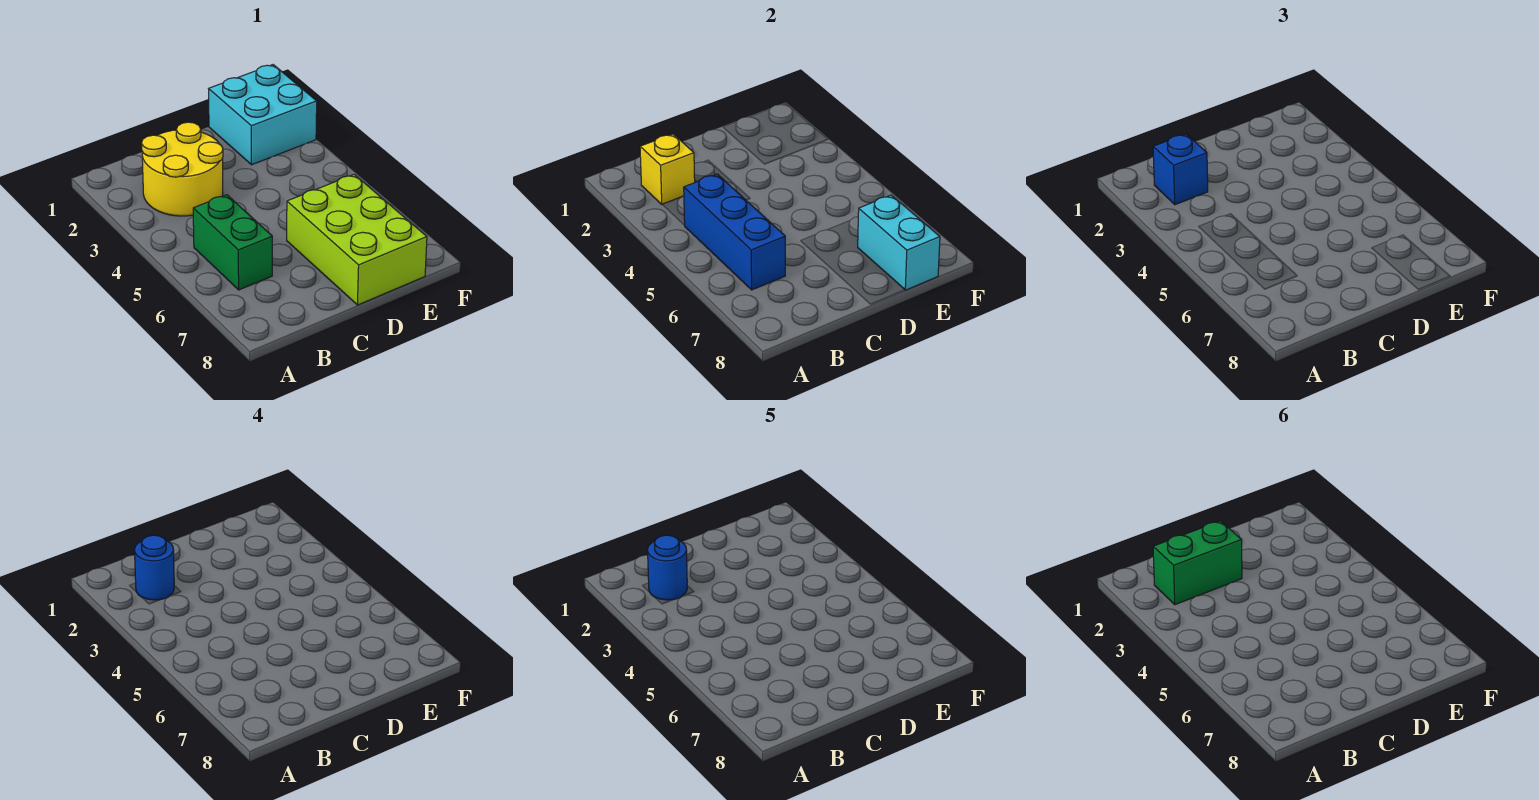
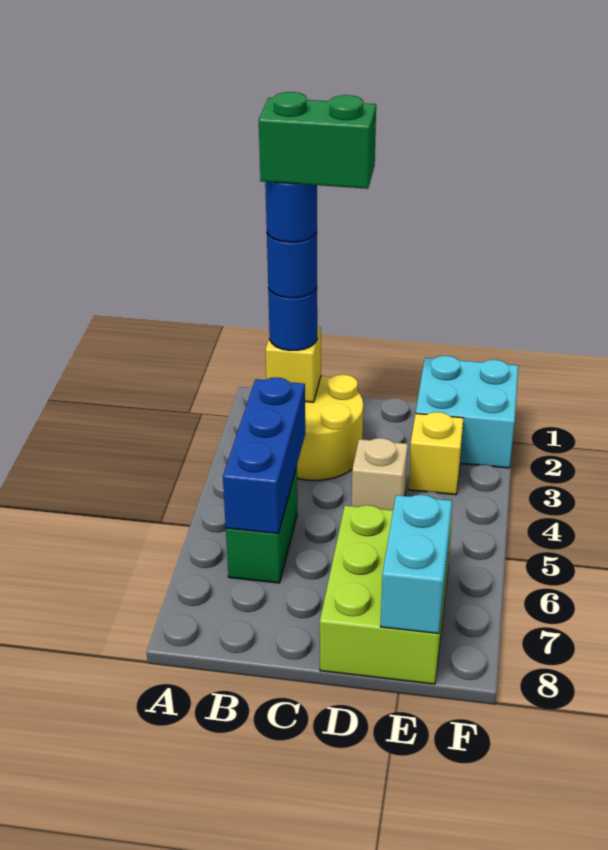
blue brick B2 level 3 -> blue round brick B2 level 3
none -> tan brick D4 level 1
none -> yellow brick E3 level 1

